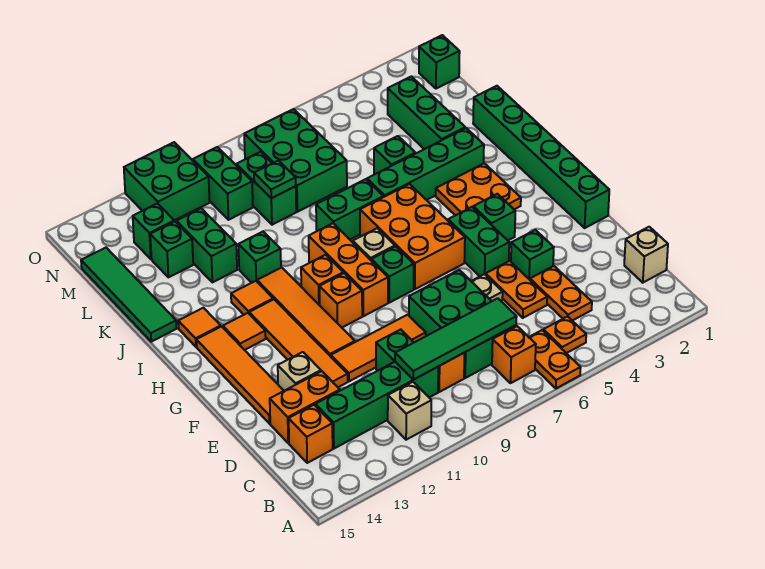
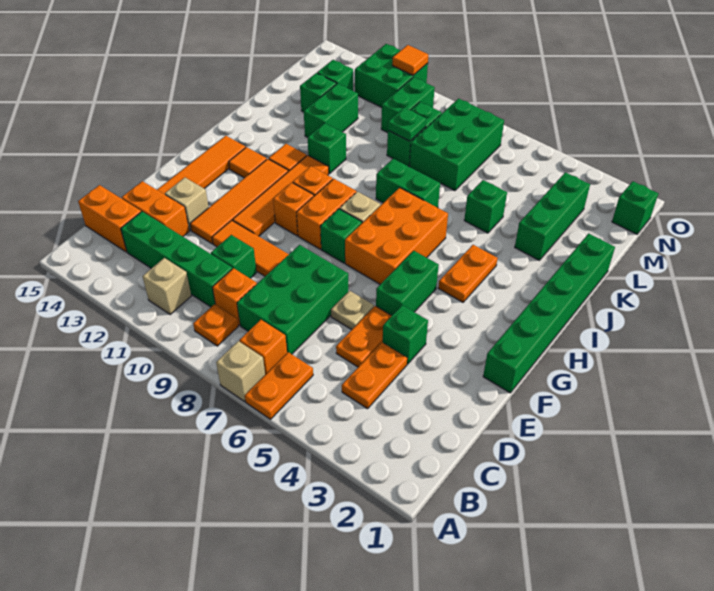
orange plate B5 level 1 -> orange plate B9 level 1
tan brick C1 level 1 -> tan brick A7 level 1
green tile C7:C10 level 2 -> none
orange brick C14 level 1 -> orange brick C14:C15 level 1
green brick G4 level 1 -> none
orange brick G9:I9 level 1 -> orange brick G9:H9 level 1
orange plate H3:I4 level 1 -> orange plate H4:I4 level 1
orange tile I14 level 1 -> orange tile O11 level 2
green brick J3:J6 level 1 -> none
green tile J15:M15 level 1 -> none

